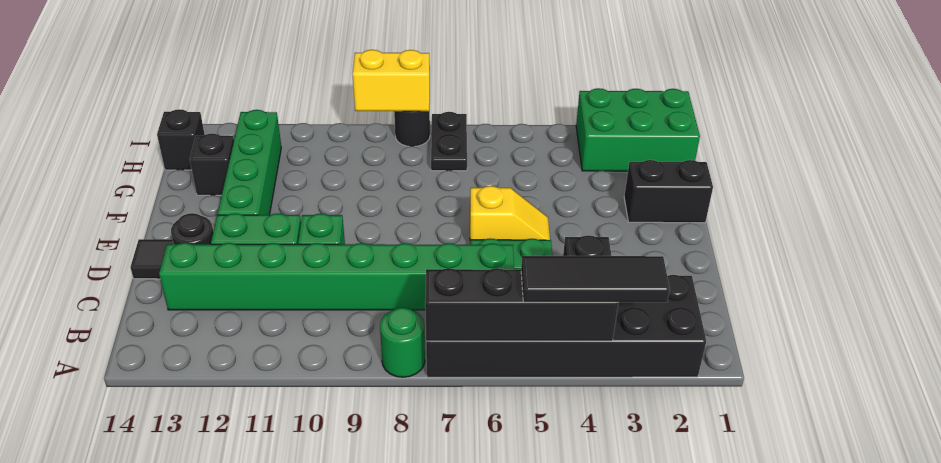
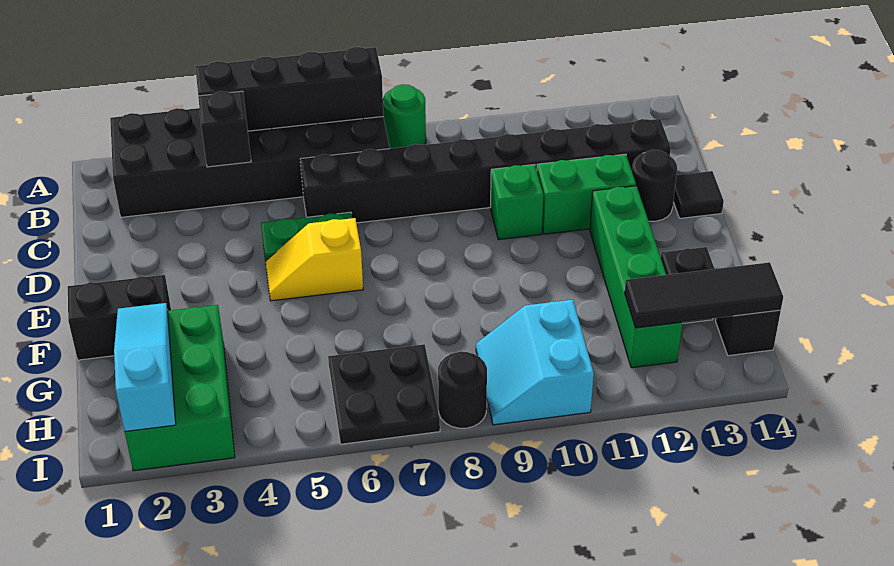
black tile A3:A5 level 3 -> black tile H12:H14 level 2
green brick C6:C13 level 1 -> black brick C6:C13 level 1
none -> cyan slope G2:I2 level 2 top I
green brick H1:I3 level 1 -> green brick G2:I3 level 1
black plate H7:I7 level 1 -> black plate H6:I7 level 1
none -> cyan slope H9:I10 level 1 top 10
yellow brick I8:I9 level 2 -> none

